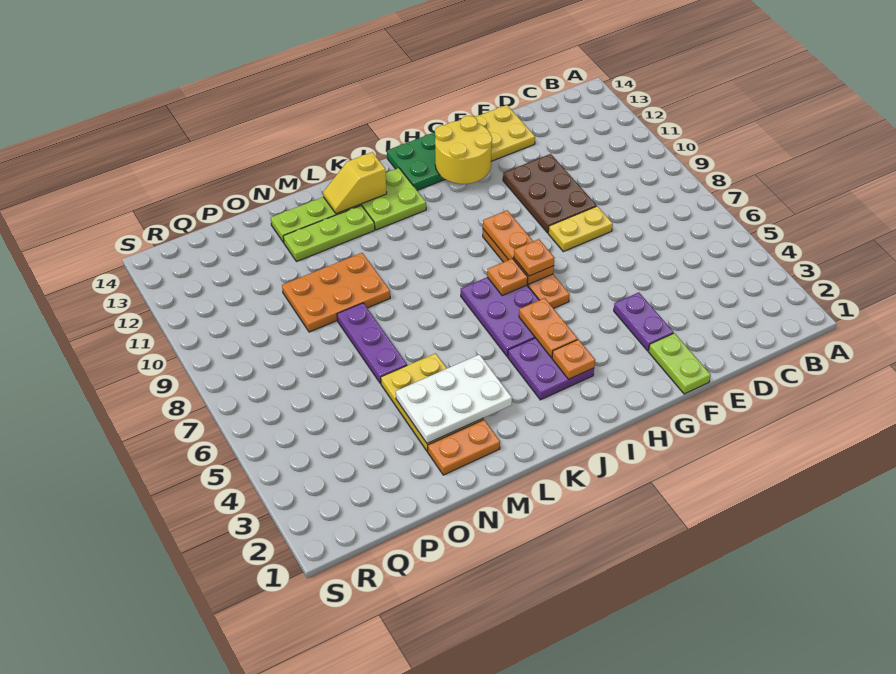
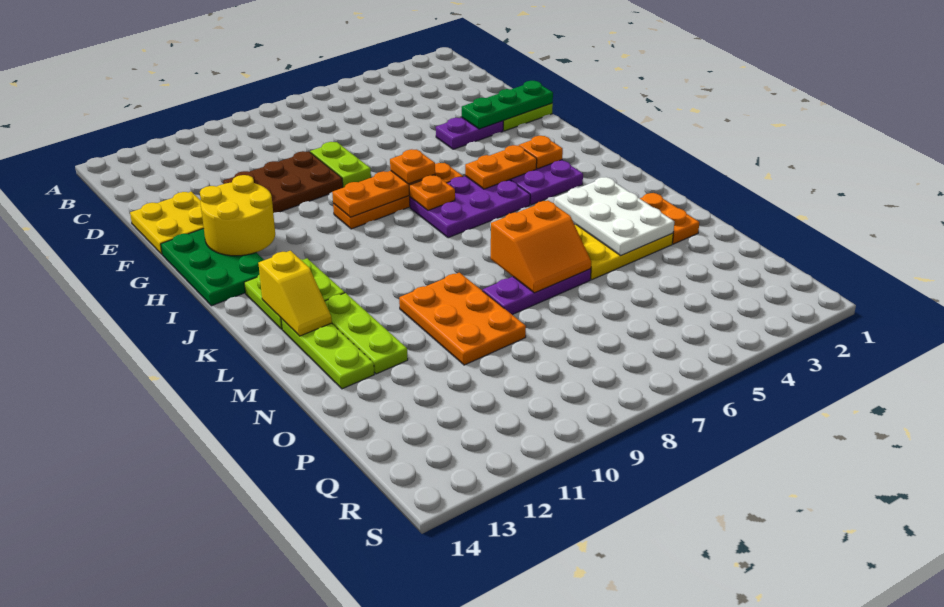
yellow plate E8:F8 level 1 -> lime plate E8:F8 level 1
none -> green plate F1:F3 level 2
none -> orange slope M6:N7 level 2 top M

